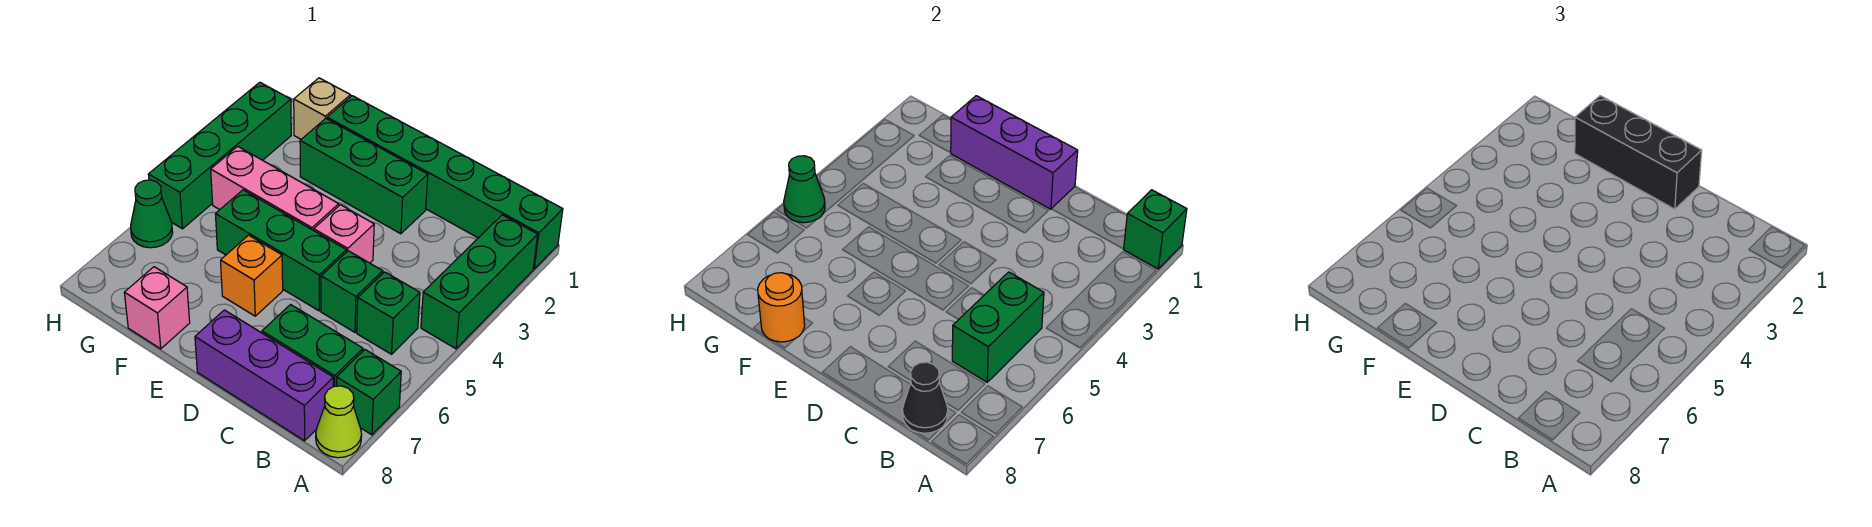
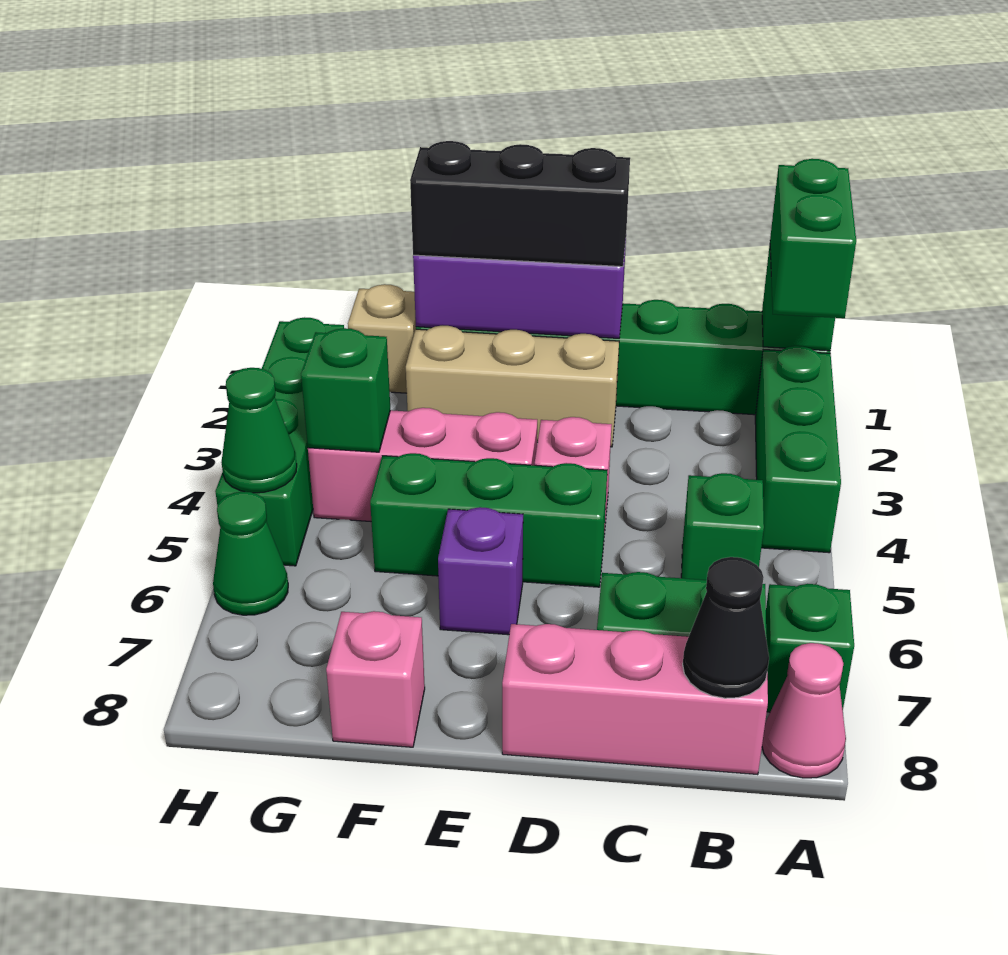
lime cone A8 level 1 -> pink cone A8 level 1
green brick B5:B6 level 2 -> green brick A1:A2 level 3
purple brick B8:D8 level 1 -> pink brick B8:D8 level 1
green brick C5 level 1 -> green brick G4 level 2
green brick D2:F2 level 1 -> tan brick D2:F2 level 1
orange brick E6 level 1 -> purple brick E6 level 1
orange round brick F8 level 2 -> none

